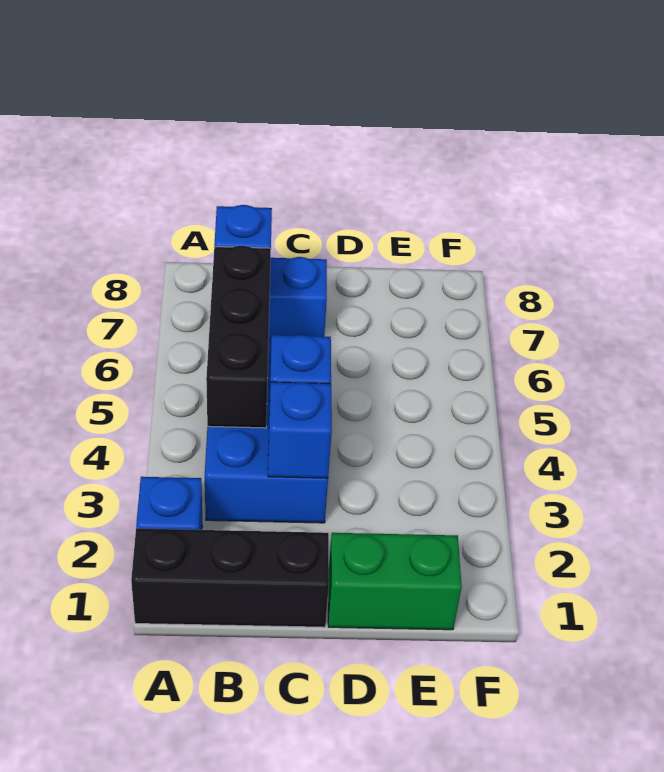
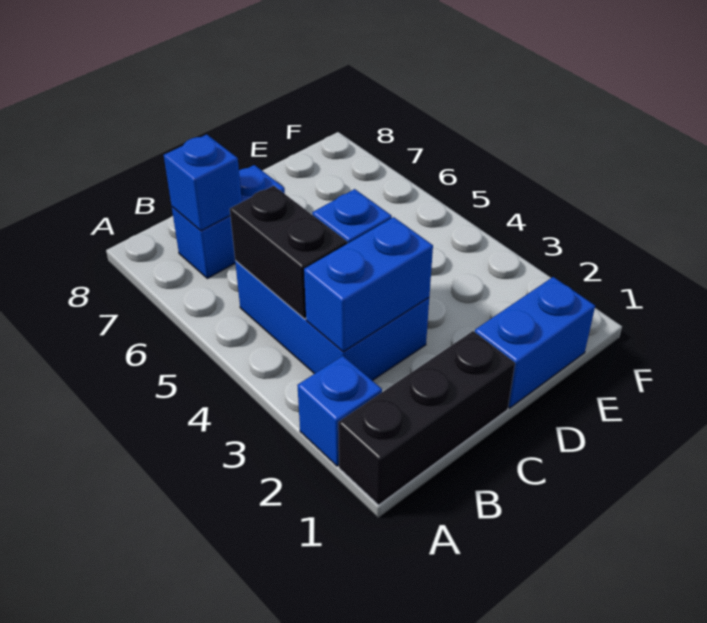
black brick B4:B6 level 2 -> black brick B4:B5 level 2
blue brick C3 level 2 -> blue brick B3:C3 level 2
green brick D1:E1 level 1 -> blue brick D1:E1 level 1

